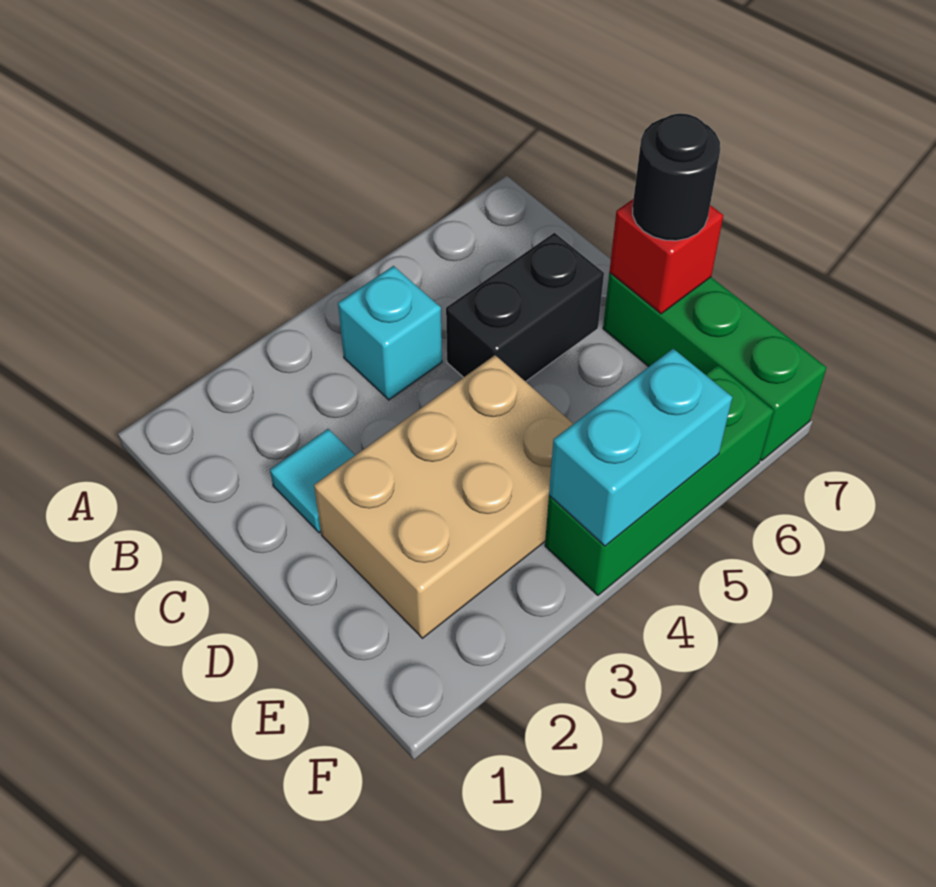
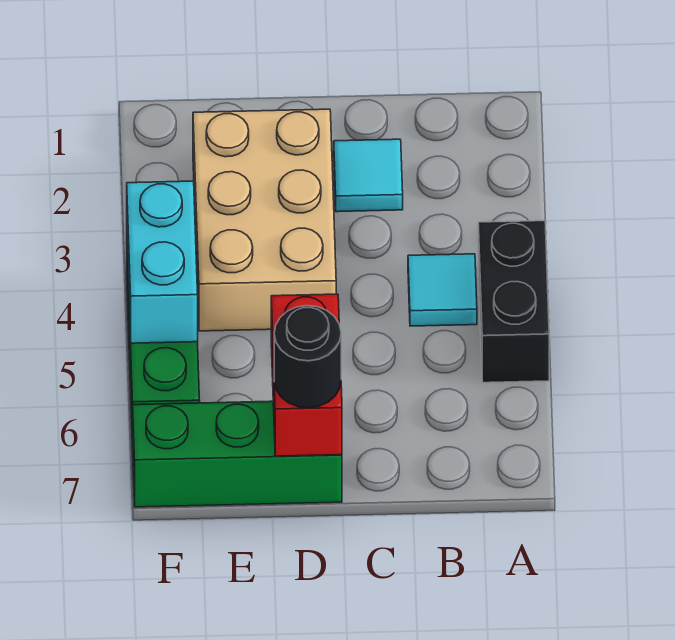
cyan brick B4 level 1 -> cyan tile B4 level 1
black brick C5:C6 level 1 -> black brick A4:A5 level 1
red brick D7 level 2 -> red brick D6:D7 level 2

